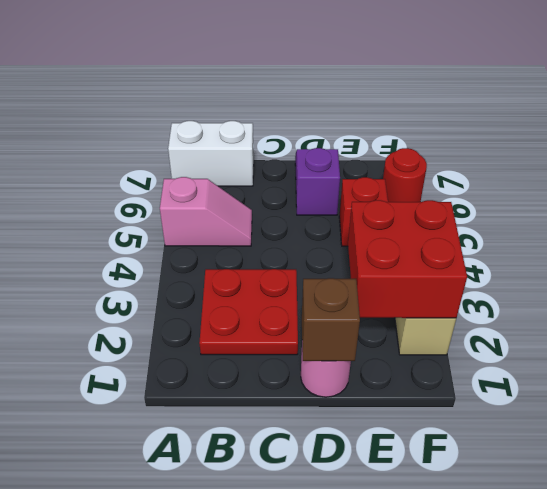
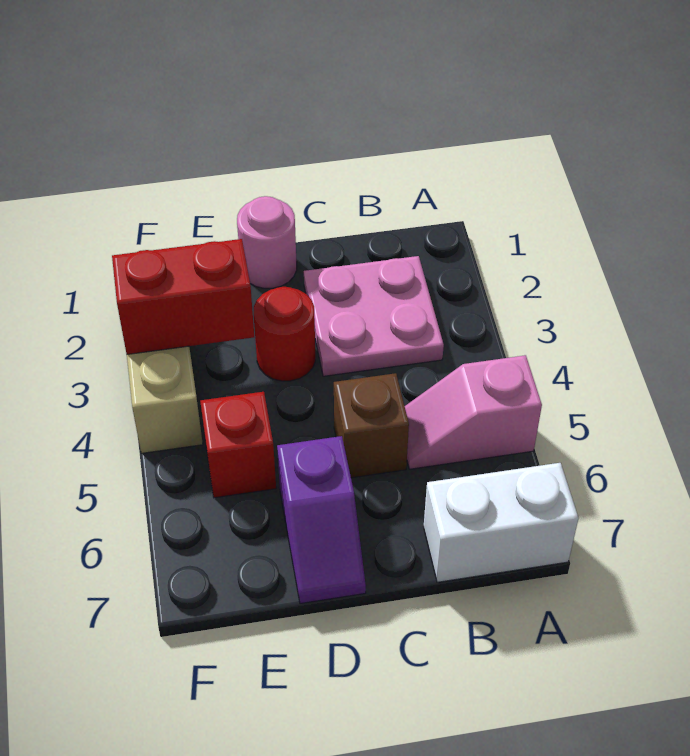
red plate B2:C3 level 1 -> pink plate B2:C3 level 1
brown brick D1 level 2 -> brown brick C5 level 1
red brick E2:F3 level 2 -> red brick E3:F3 level 2
red round brick F6 level 1 -> red round brick D3 level 1

